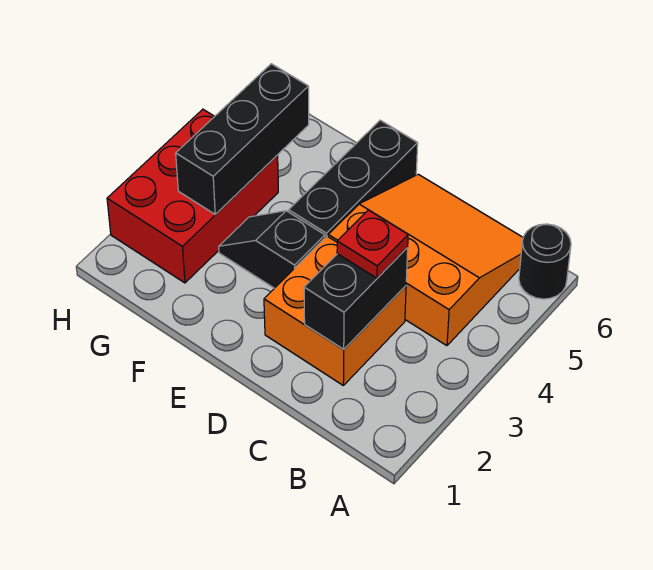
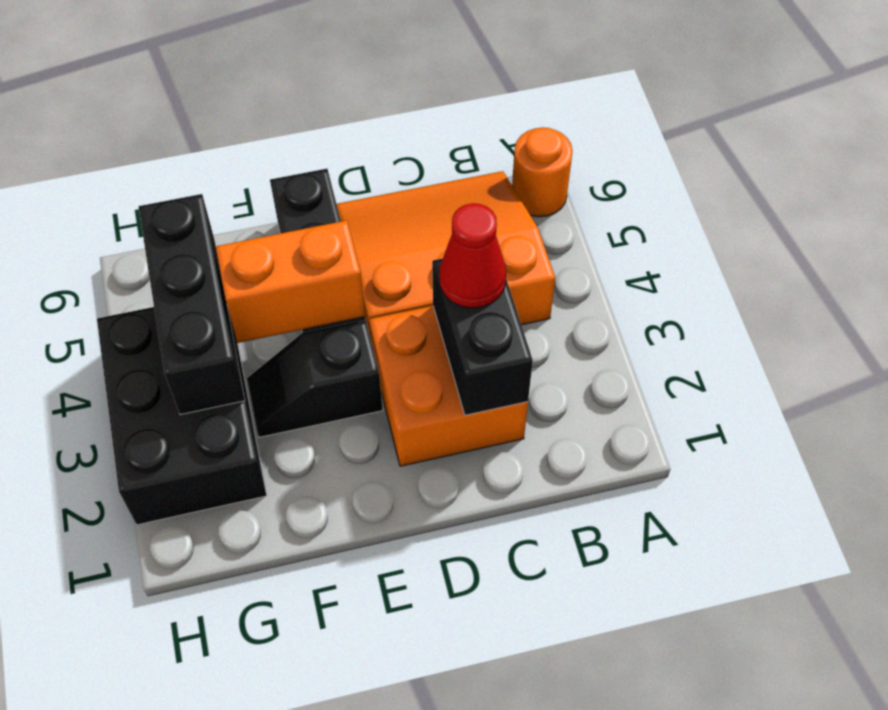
black round brick A6 level 1 -> orange round brick A6 level 1
red plate C3 level 3 -> red cone C3 level 3
none -> orange brick E4:F4 level 2
red brick G2:H4 level 1 -> black brick G2:H4 level 1

